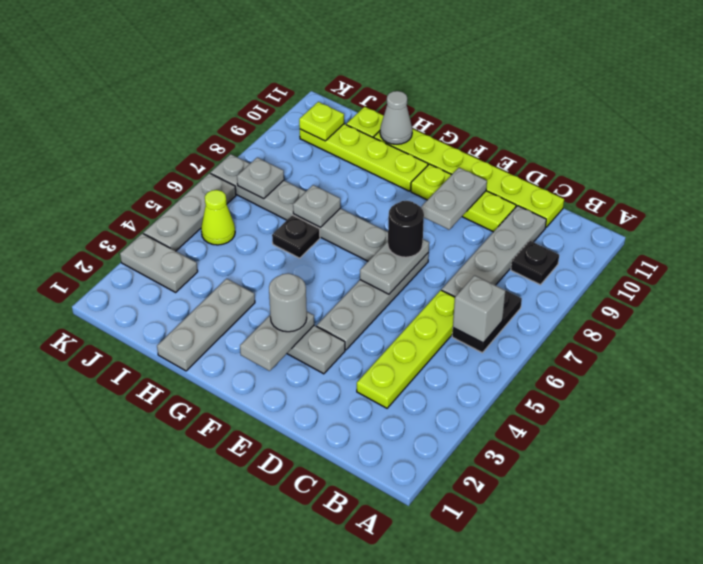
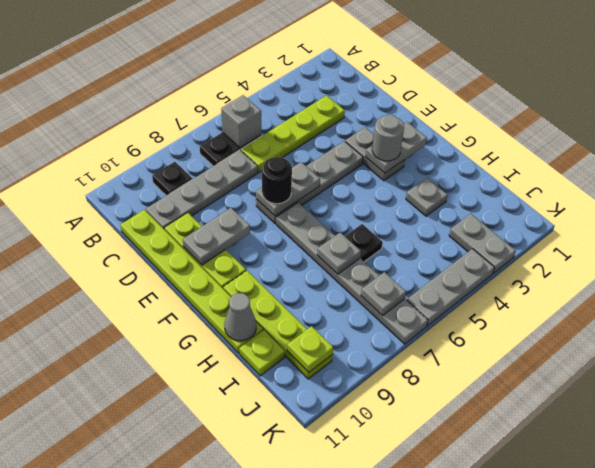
grey plate H1:H3 level 1 -> grey plate H3 level 1
lime cone J5 level 1 -> none

